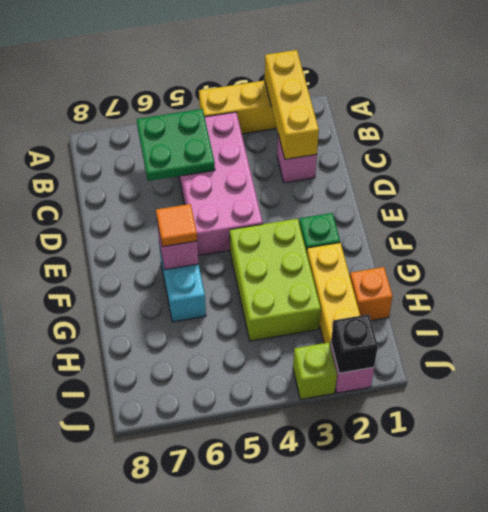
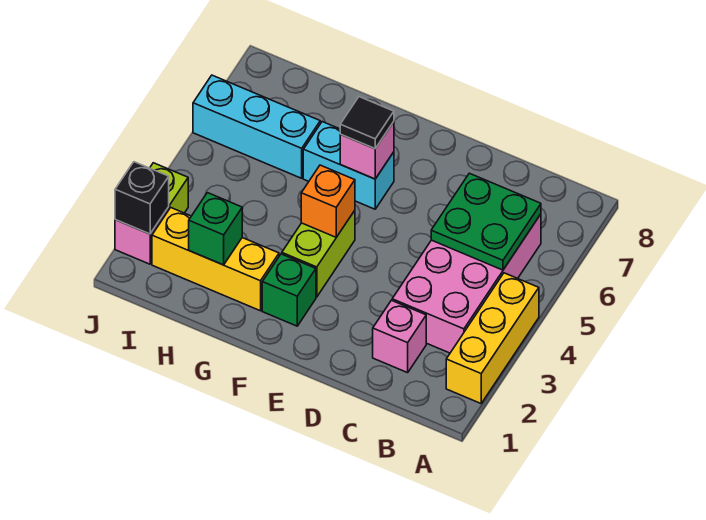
yellow brick A2:C2 level 2 -> none
pink brick B4:E5 level 1 -> pink brick B3:C6 level 1
lime brick F3:H4 level 1 -> lime brick F3:F4 level 1
orange tile F6 level 3 -> black tile F6 level 3
orange brick H1 level 1 -> orange brick F4 level 2
none -> green brick H2 level 2
none -> cyan brick H6:J6 level 1

